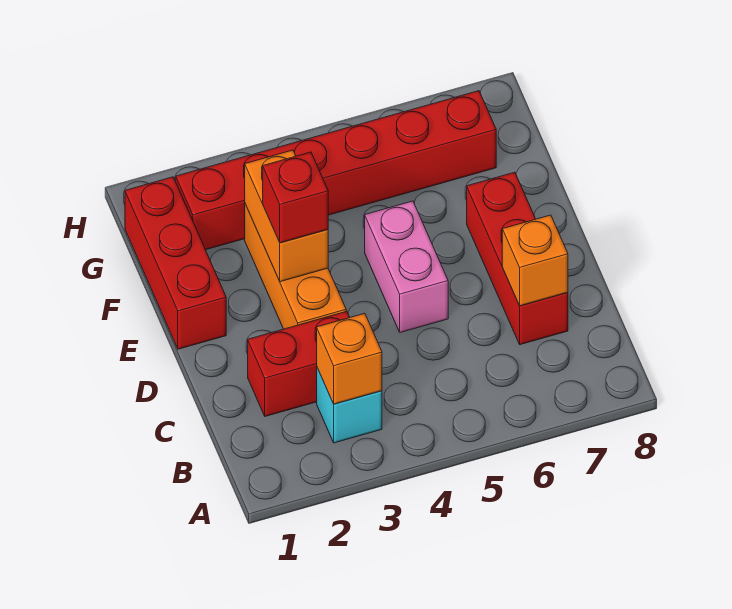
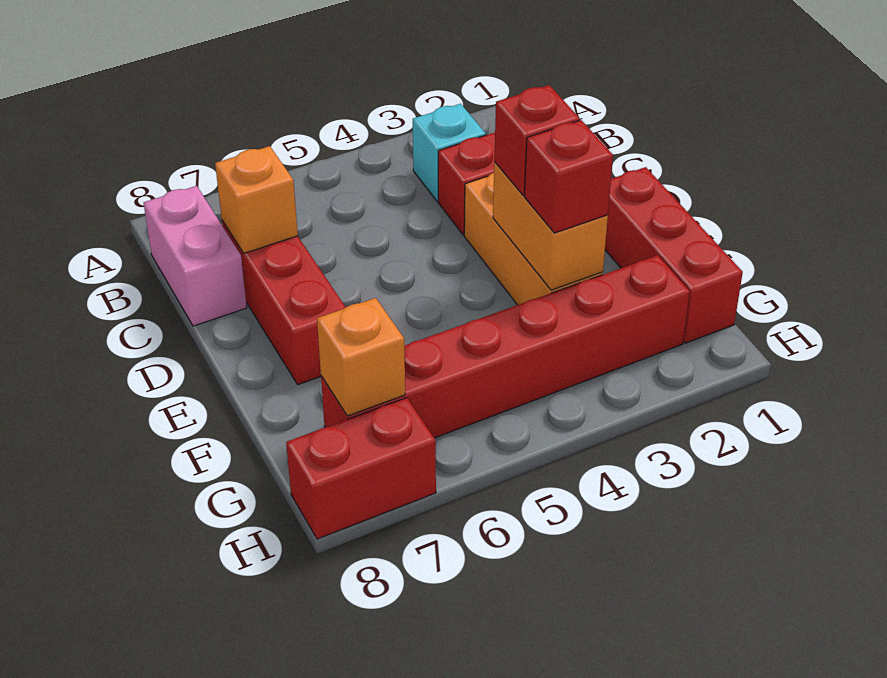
orange brick B3 level 2 -> orange brick G7 level 2
pink brick D5:E5 level 1 -> pink brick B8:C8 level 1
none -> red brick F3 level 3
none -> red brick H7:H8 level 1

